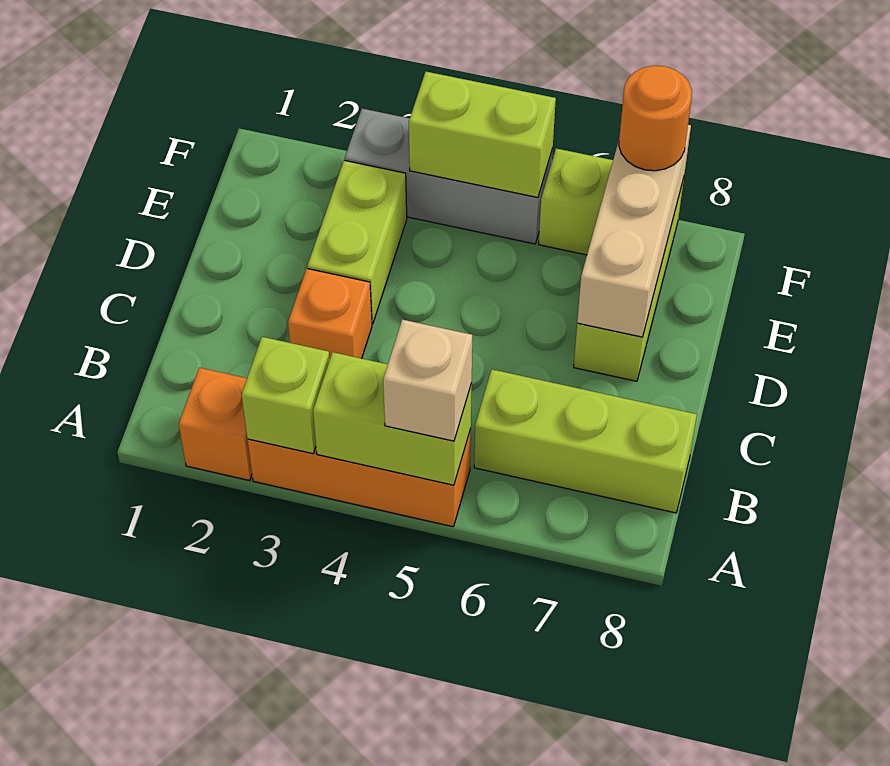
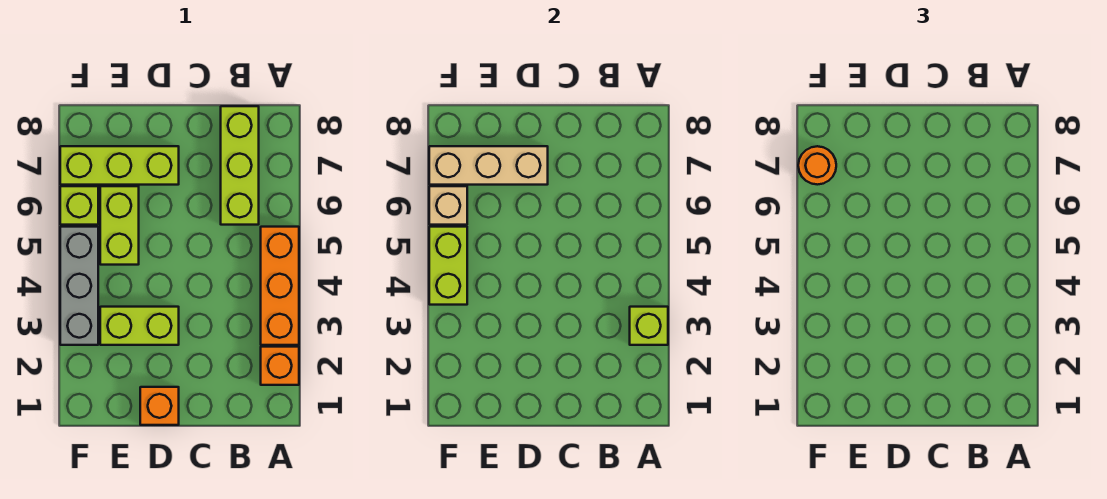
lime brick A4:A5 level 2 -> lime brick E5:E6 level 1
tan brick A5 level 3 -> tan brick F6 level 2
orange brick C3 level 1 -> orange brick D1 level 1

